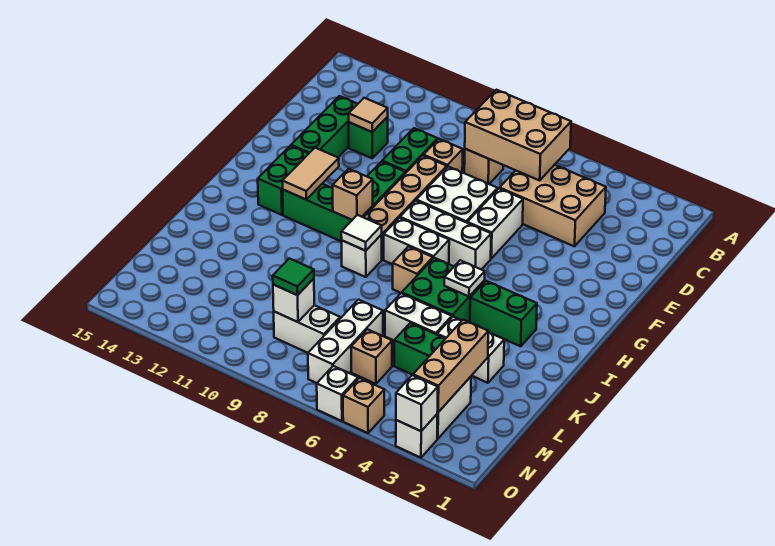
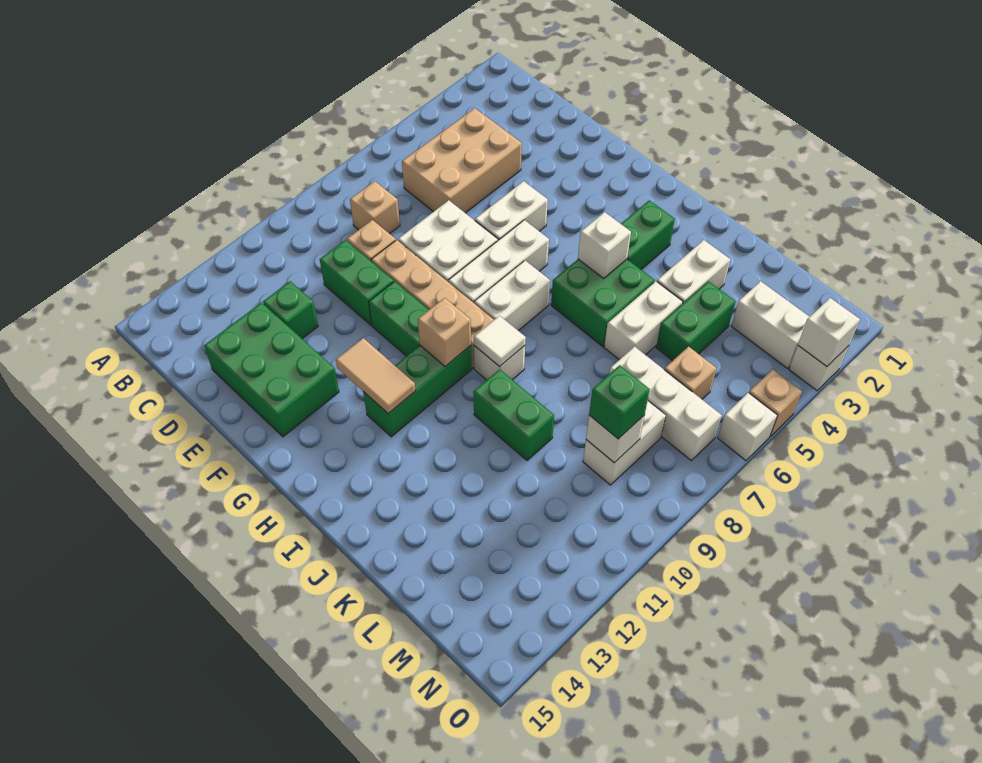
tan brick B6:C8 level 2 -> none
tan tile D12 level 2 -> none
green brick D13:F13 level 1 -> green brick D13:F14 level 1
white brick E6:F6 level 1 -> white brick F5:F6 level 1
green brick G13:H13 level 1 -> green brick J10:K10 level 1
white plate I5 level 2 -> white brick I5 level 2
tan brick I7 level 1 -> none
tan brick L3:N3 level 2 -> none
green tile M9 level 3 -> green brick M9 level 3

